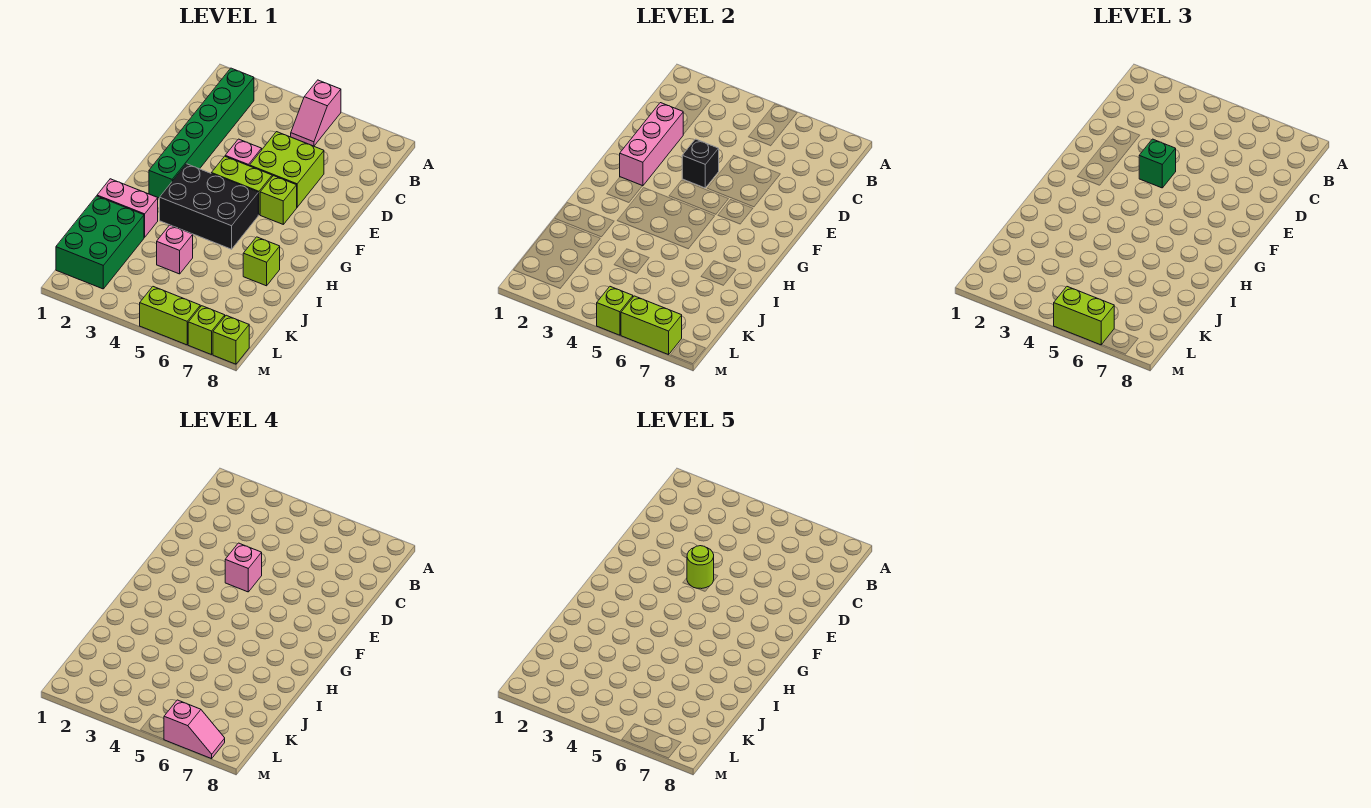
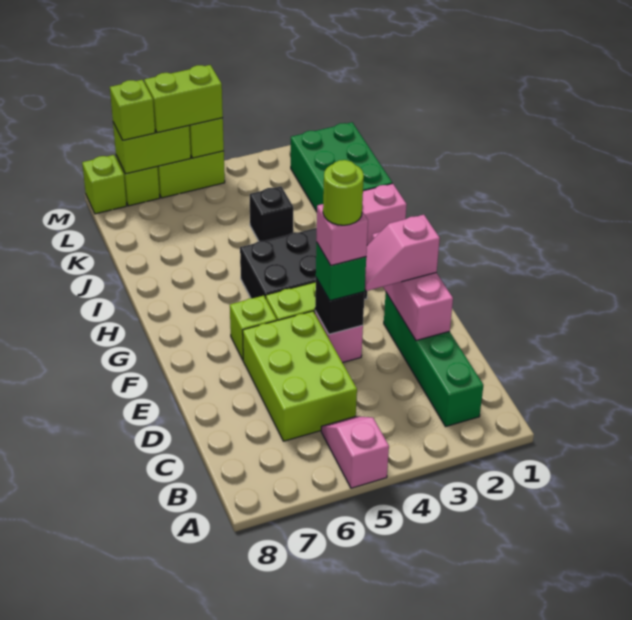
green brick B2:G2 level 1 -> green brick B2:E2 level 1
lime brick D5:E6 level 1 -> lime brick C5:E6 level 1
lime brick I7 level 1 -> lime brick M7 level 3
pink brick J4 level 1 -> black brick J4 level 1
pink slope M6:M7 level 4 top 6 -> pink slope E2:E3 level 3 top 2

